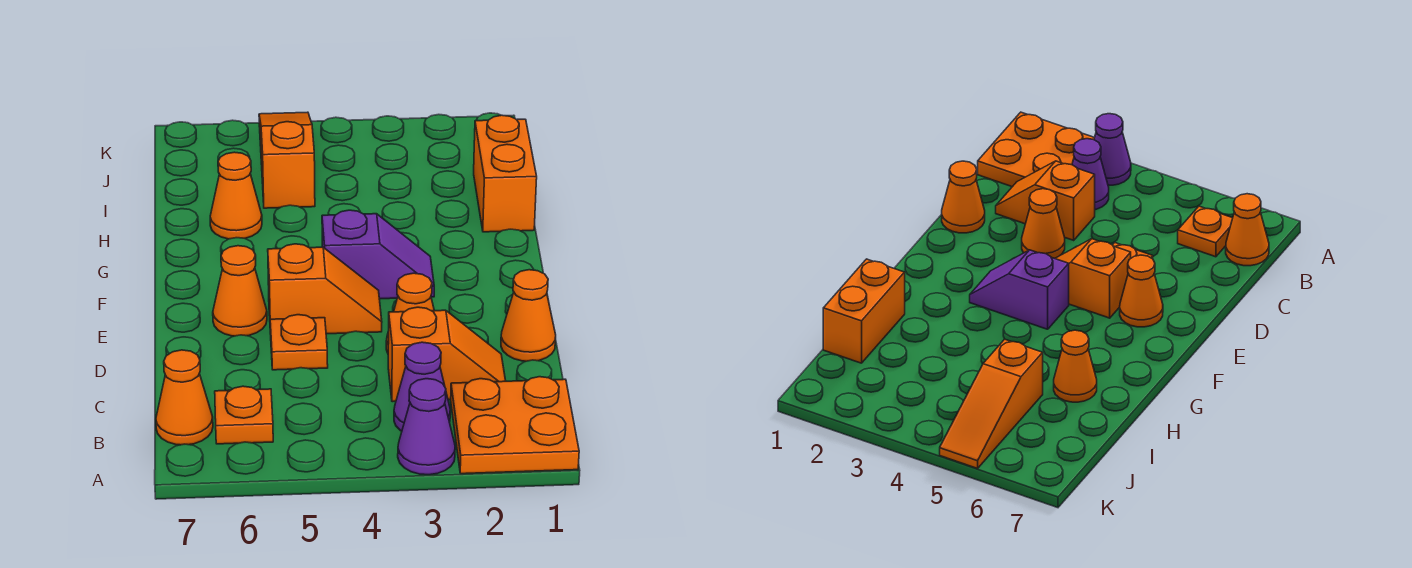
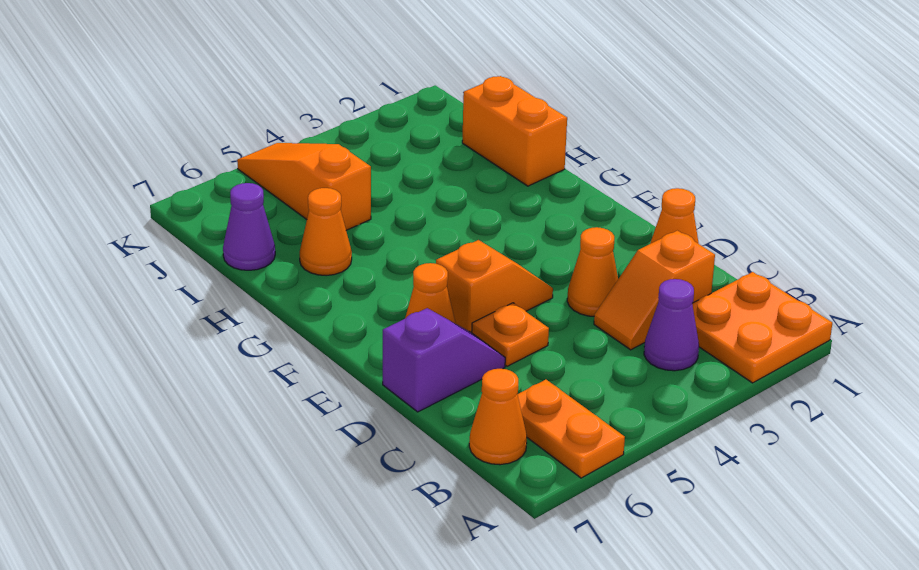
purple cone A3 level 1 -> purple cone I7 level 1
orange plate B6 level 1 -> orange plate A6:B6 level 1
orange slope C2:C3 level 1 top 3 -> orange slope C2:C3 level 1 top 2
purple slope F3:F4 level 1 top 4 -> purple slope D6:D7 level 1 top 7

